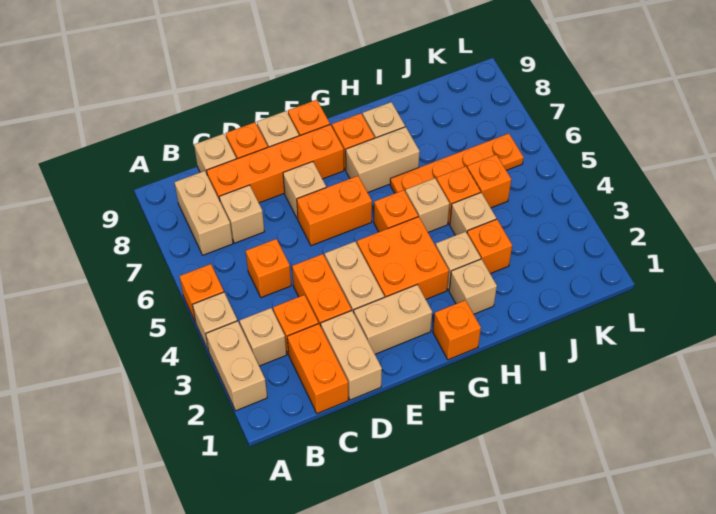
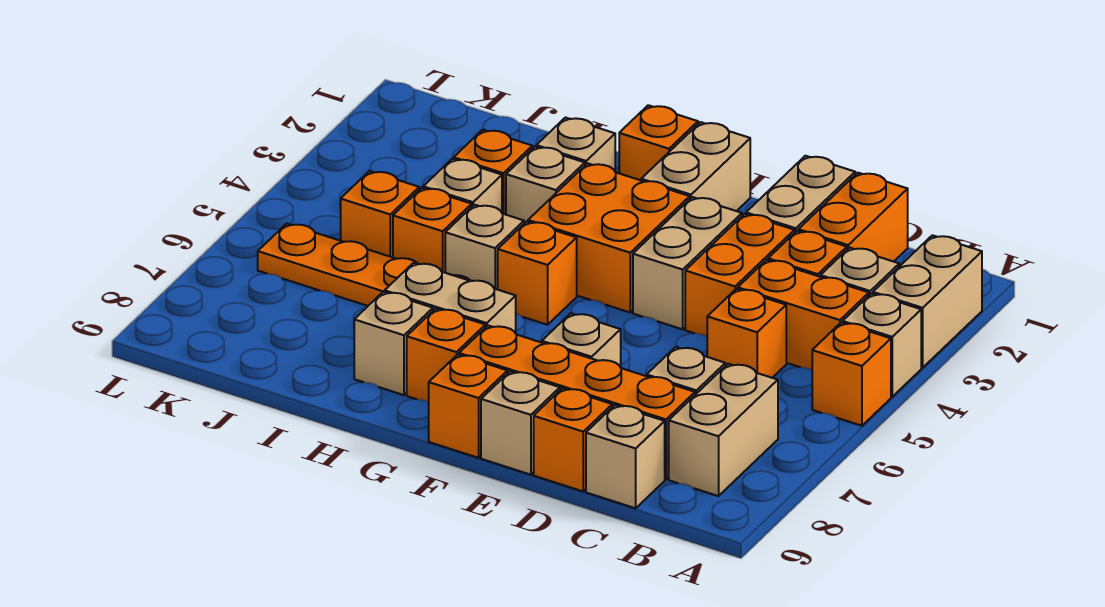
tan brick E2:F2 level 1 -> tan brick F1:F2 level 1
orange brick E6:F6 level 1 -> orange brick B4:C4 level 1

